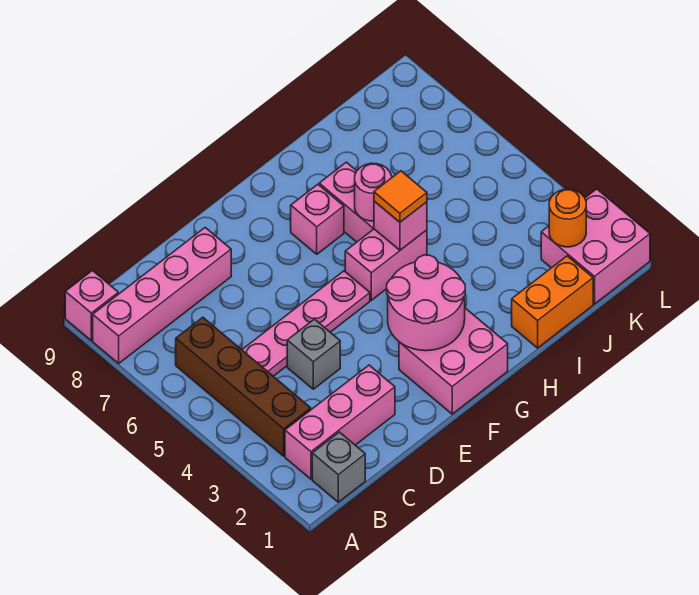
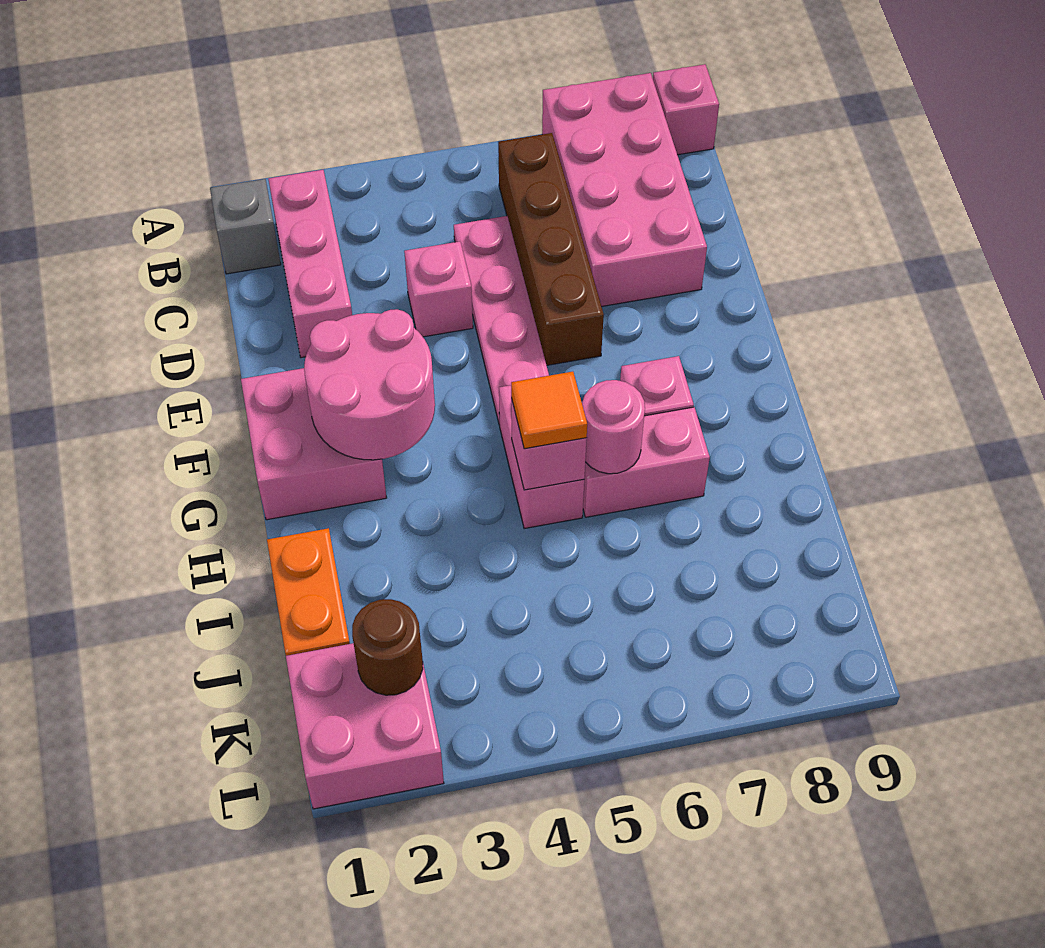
pink brick A8:D8 level 1 -> pink brick A7:D8 level 1
brown brick B3:B6 level 1 -> brown brick B6:E6 level 1
grey brick D4 level 1 -> pink brick D4 level 1
orange round brick K2 level 2 -> brown round brick K2 level 2

